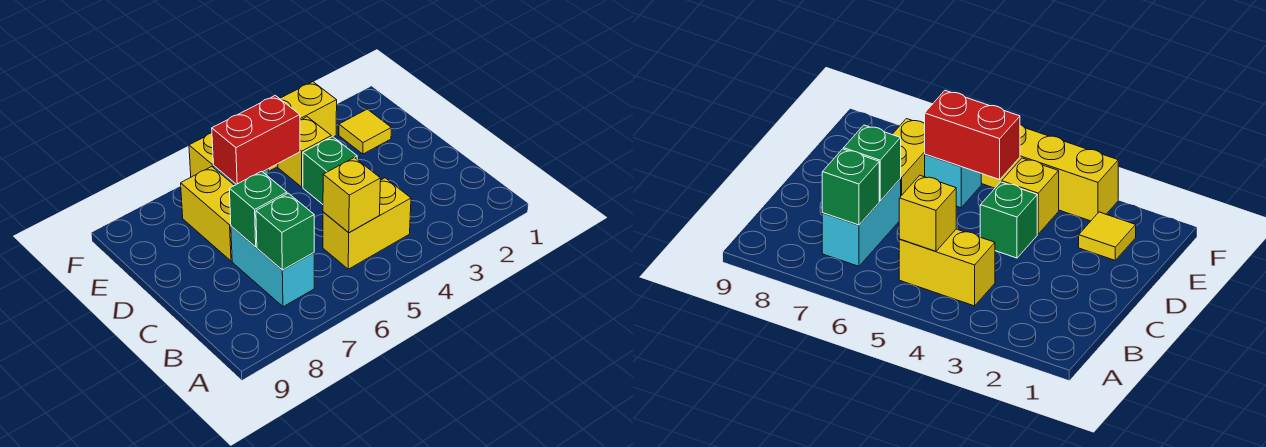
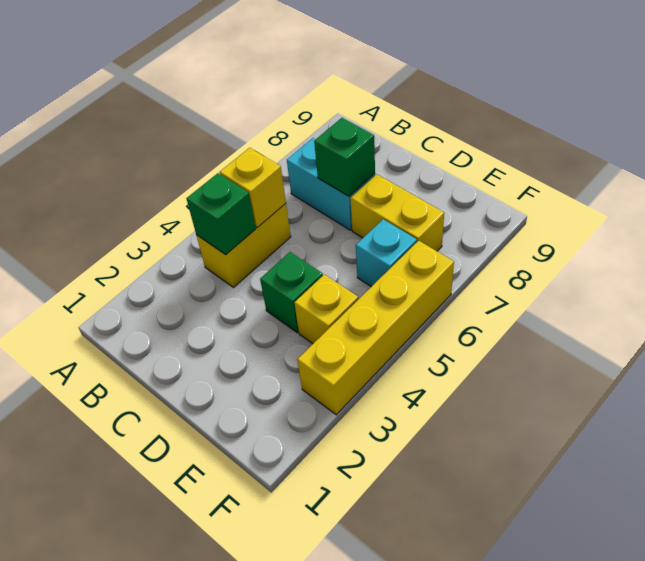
green brick B7 level 2 -> green brick B4 level 2
yellow tile E2 level 1 -> none
red brick E5:E6 level 2 -> none

